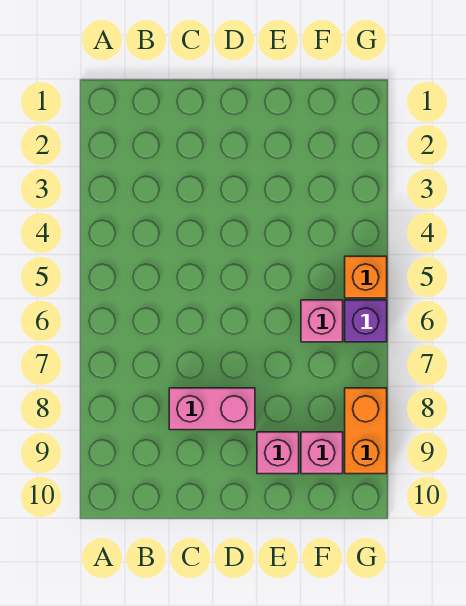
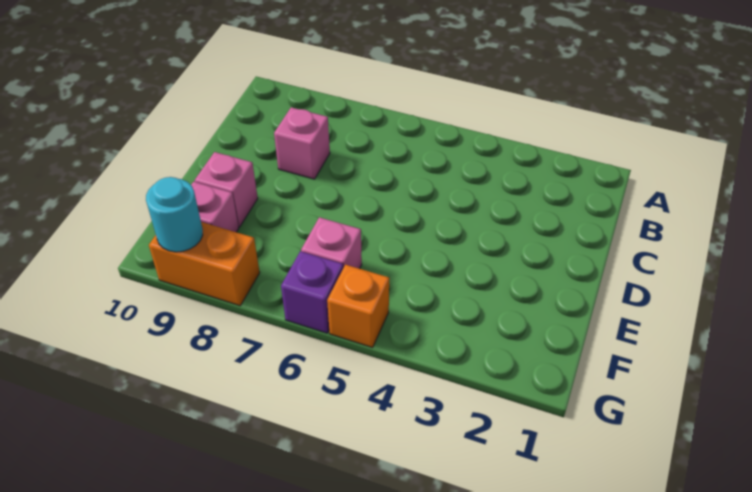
pink brick C8:D8 level 1 -> pink brick C8 level 1
none -> cyan round brick G9 level 2

